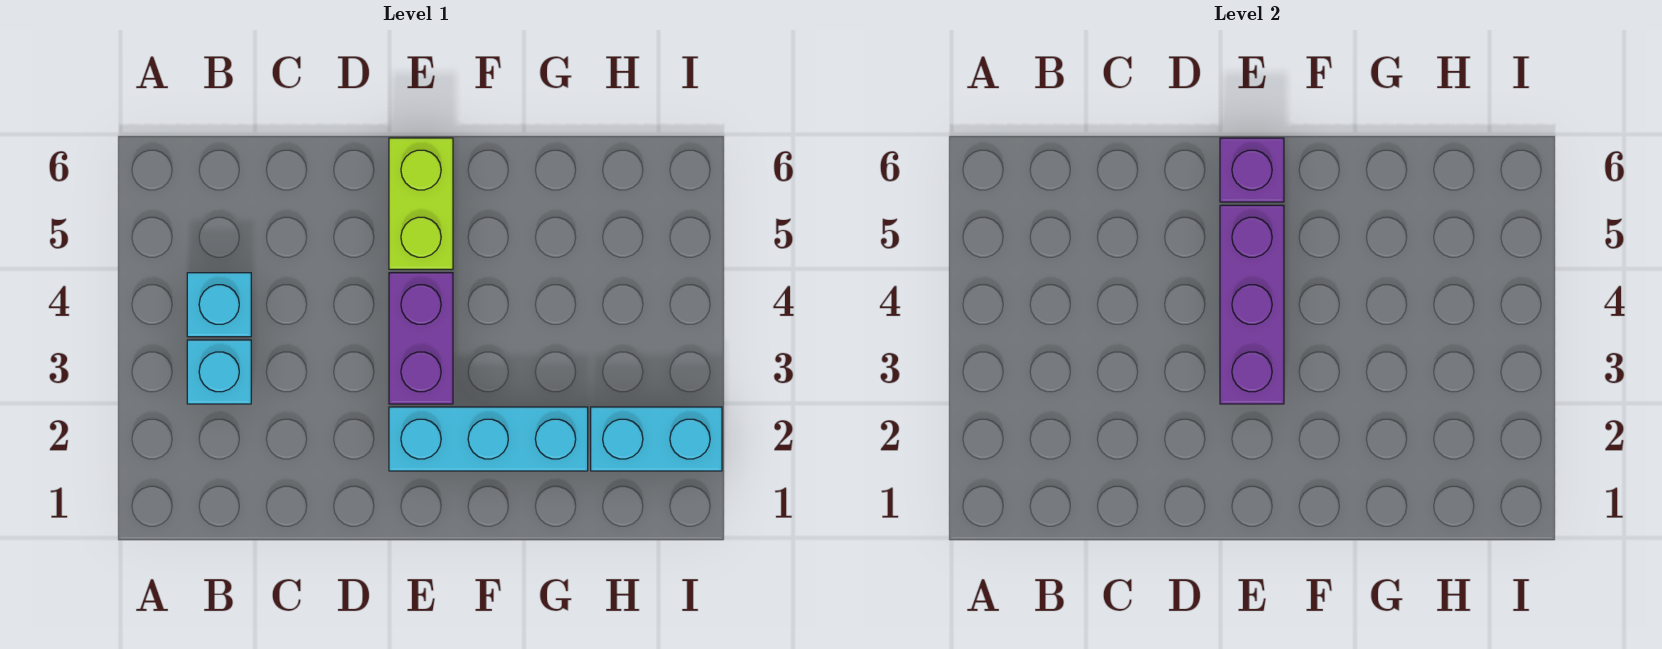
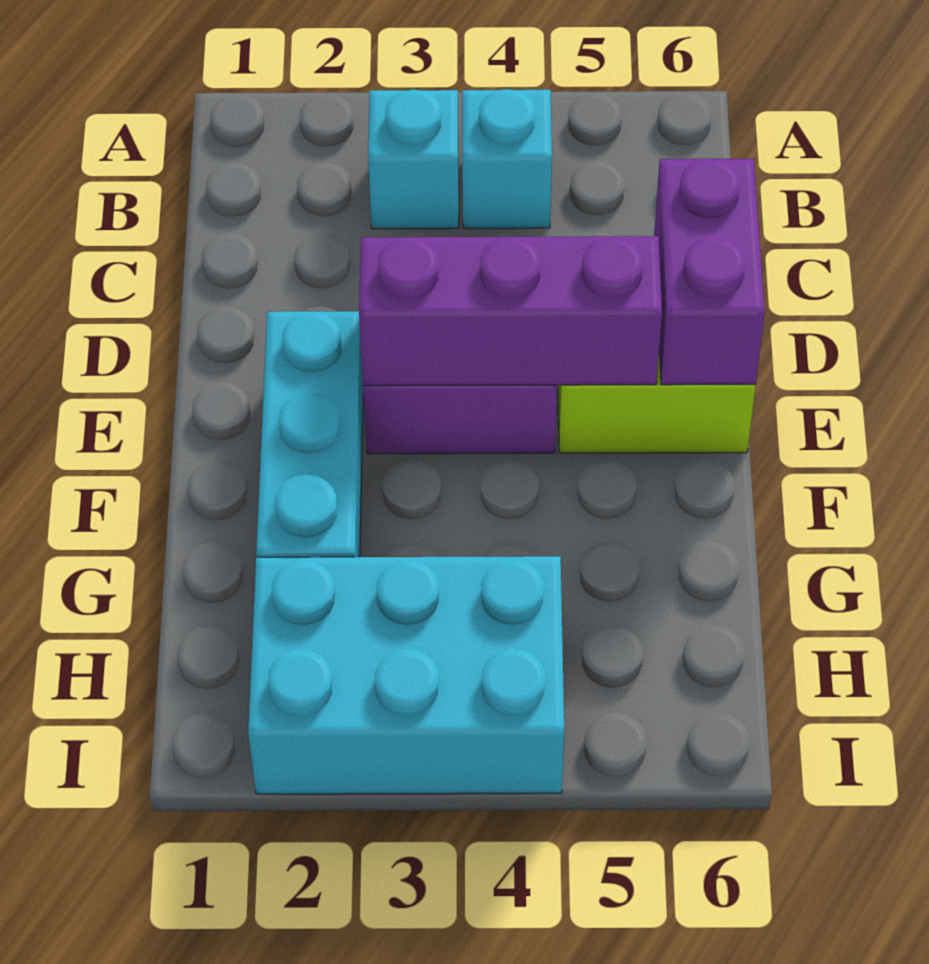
purple brick E6 level 2 -> purple brick D6:E6 level 2
cyan brick H2:I2 level 1 -> cyan brick H2:I4 level 1

